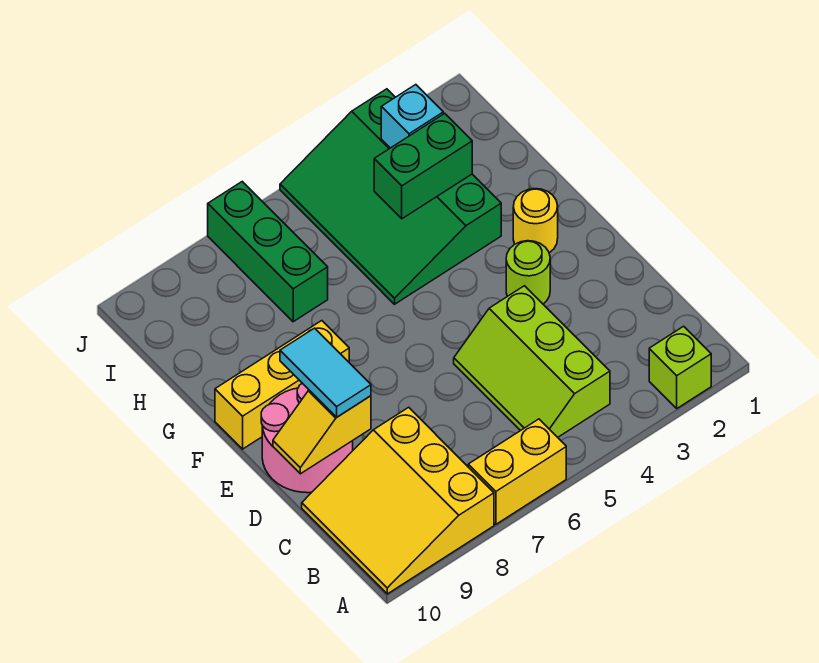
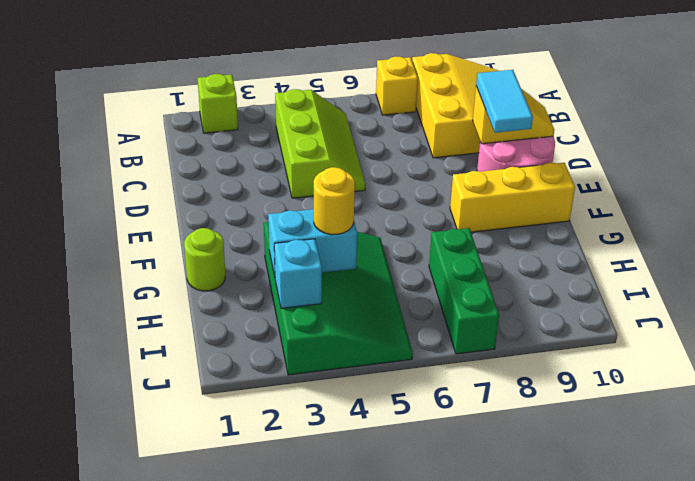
yellow brick A6:A7 level 1 -> yellow brick A7 level 1
lime round brick E3 level 1 -> lime round brick G1 level 1
yellow round brick F2 level 1 -> yellow round brick H4 level 3
green brick H3:H4 level 2 -> cyan brick H3:H4 level 2

